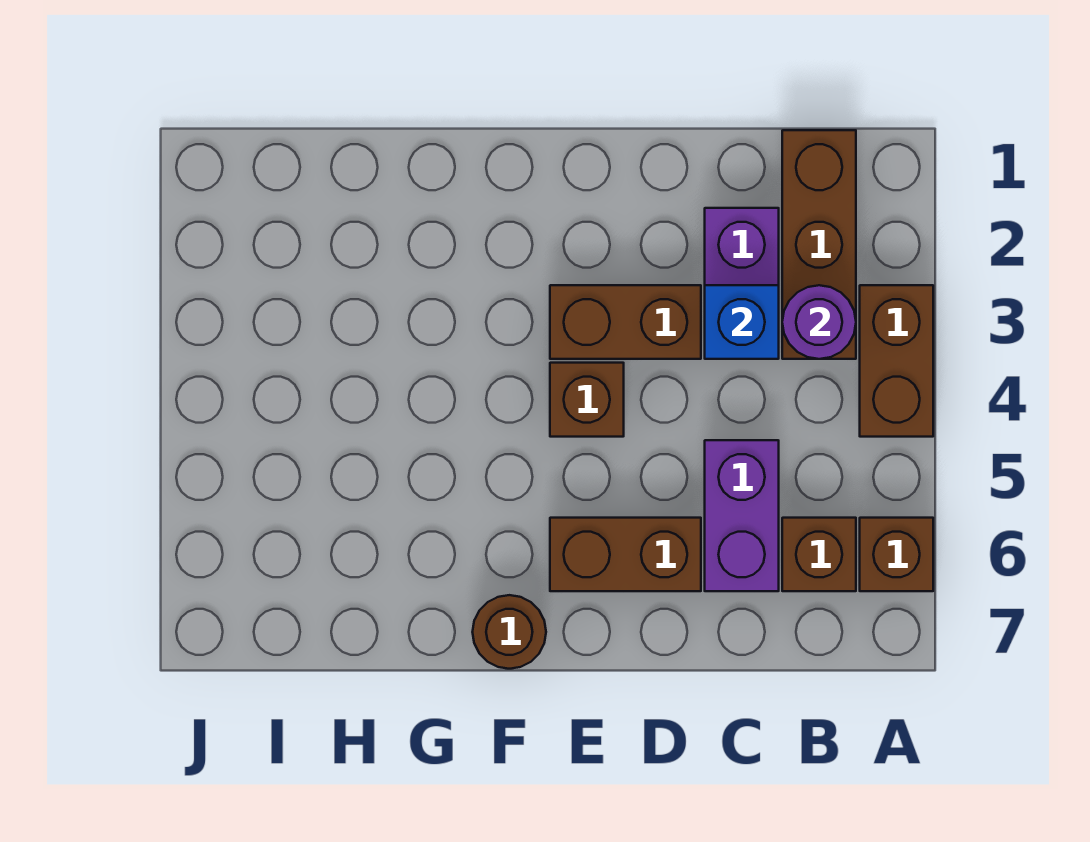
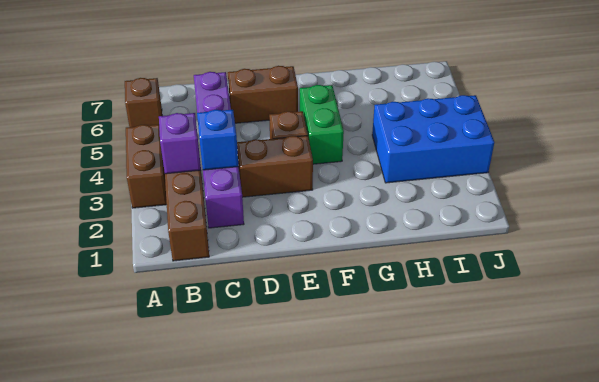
purple round brick B3 level 2 -> purple brick B3 level 2
brown brick B6 level 1 -> none
none -> green brick F4:F5 level 1
brown round brick F7 level 1 -> none
none -> blue brick H3:J4 level 1

